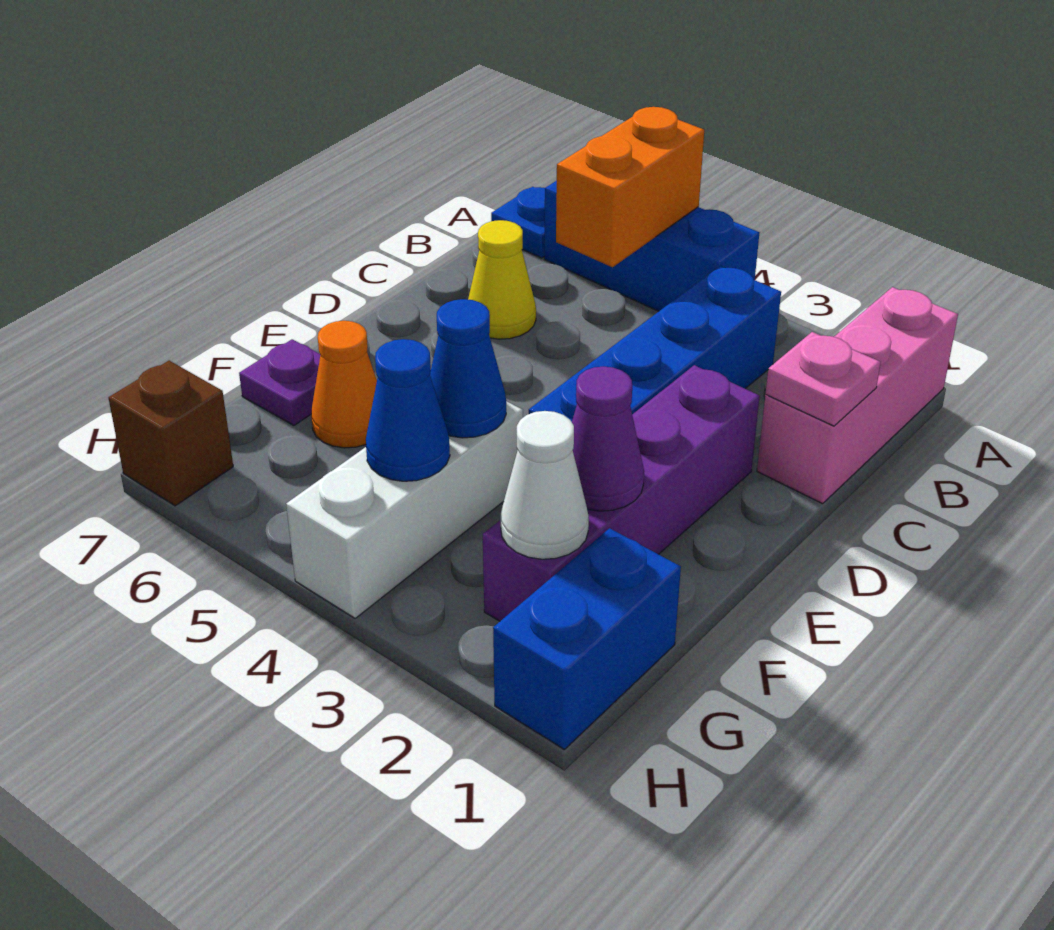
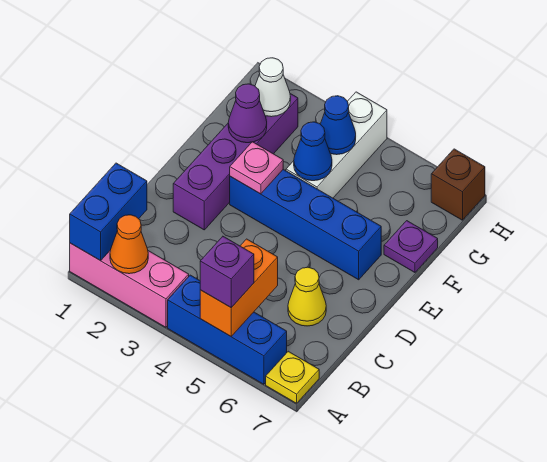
pink brick A1:C1 level 1 -> pink brick A1:A3 level 1
none -> purple brick A5 level 3
blue plate A7 level 1 -> yellow plate A7 level 1
blue brick B3:E3 level 1 -> blue brick E3:E6 level 1
pink plate C1 level 2 -> pink plate E3 level 2
orange cone F6 level 1 -> orange cone A2 level 2
blue brick G1:H1 level 1 -> blue brick A1:B1 level 2

